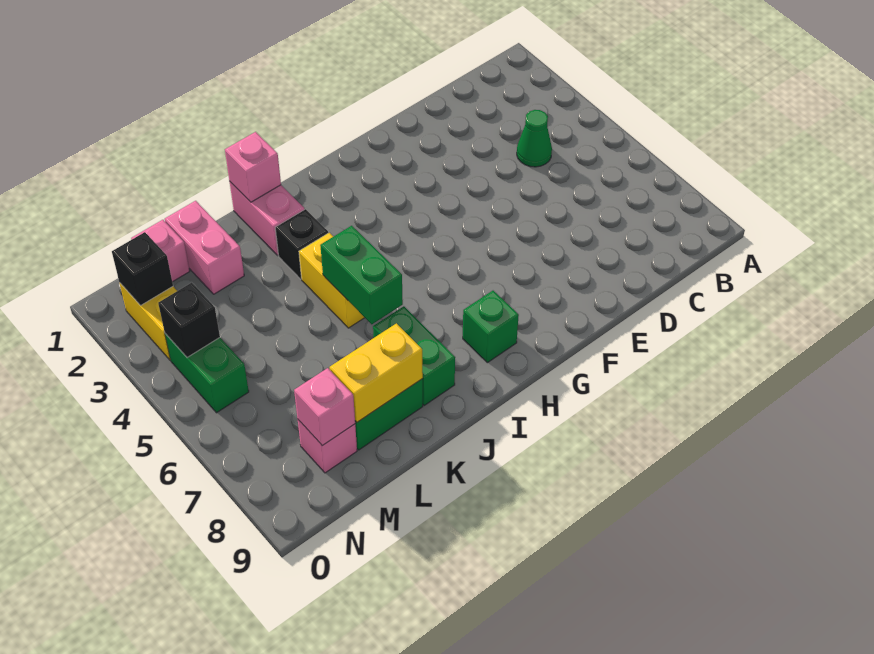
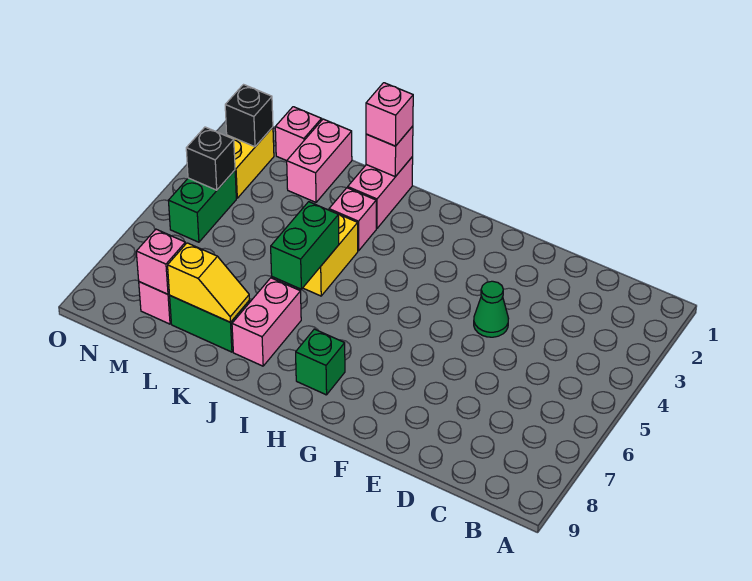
green cone C4 level 1 -> green cone E4 level 1
none -> pink brick J1 level 3
black brick J3 level 1 -> pink brick J3 level 1
green brick J7:J8 level 1 -> pink brick J7:J8 level 1
yellow brick K8:L8 level 2 -> yellow slope K8:L8 level 2 top L

